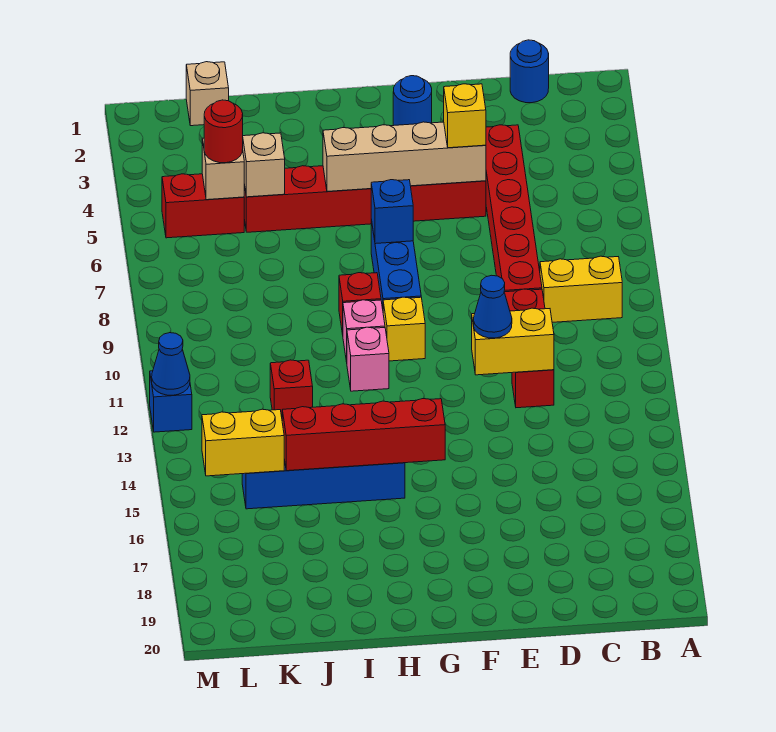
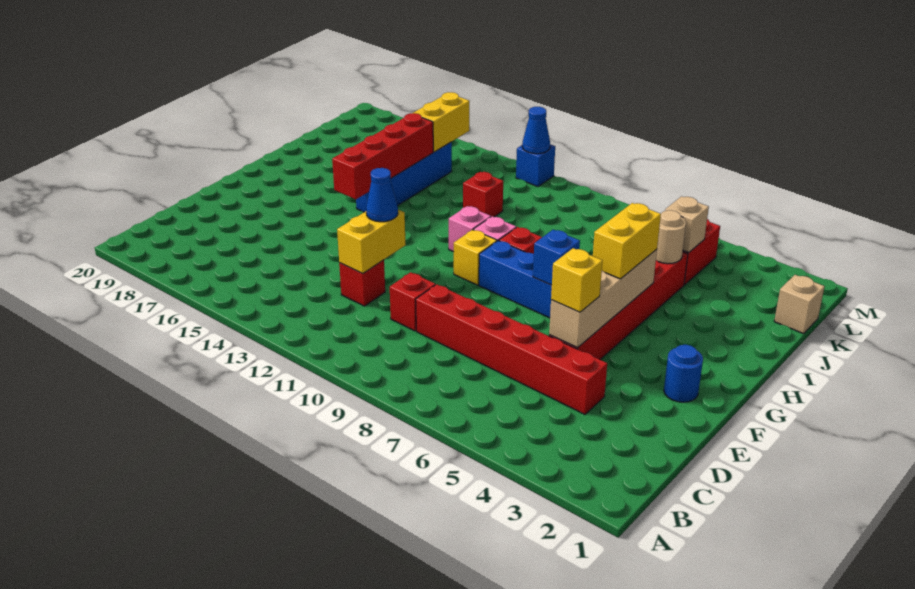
yellow brick B9:C9 level 1 -> yellow brick G5:H5 level 3
blue round brick C1 level 1 -> none
tan brick J5 level 2 -> tan round brick J5 level 2
red round brick K5 level 3 -> none

